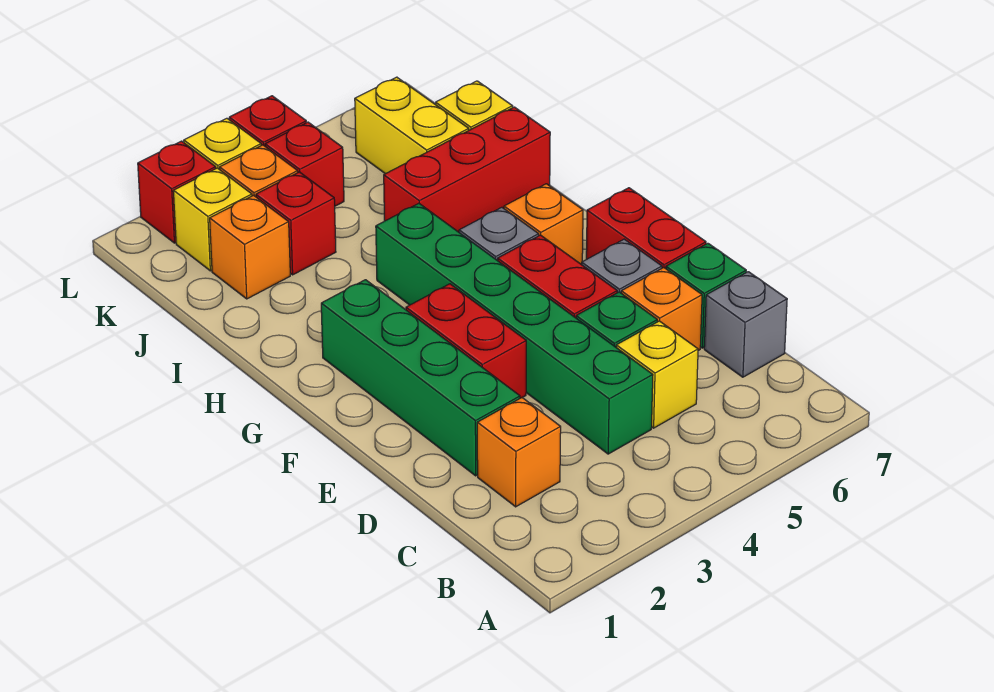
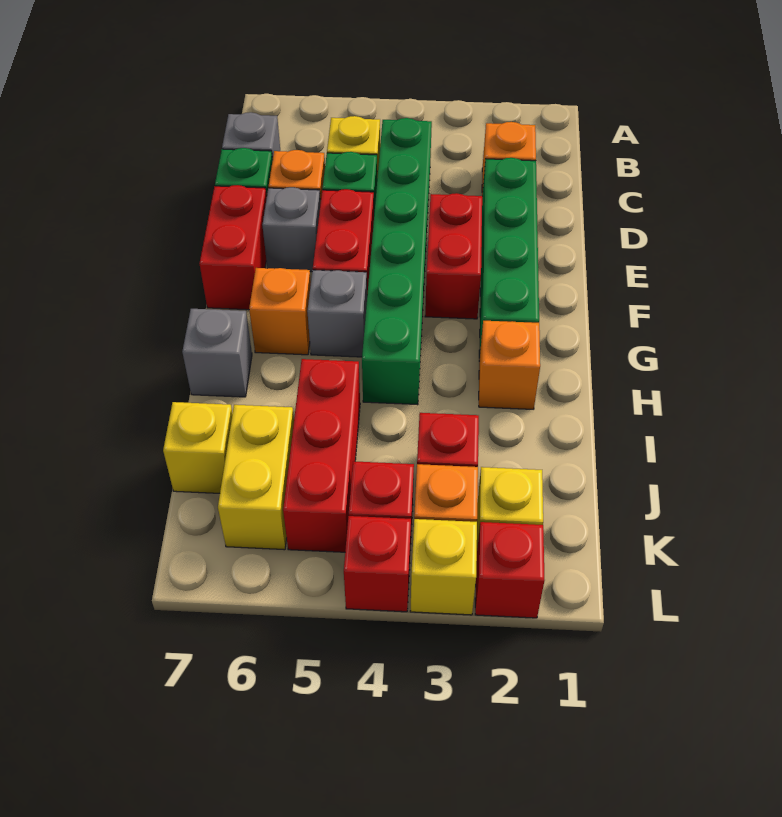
none -> grey brick H7 level 1
red brick I5:I7 level 1 -> red brick I5:K5 level 1
orange brick J2 level 1 -> orange brick H2 level 1

